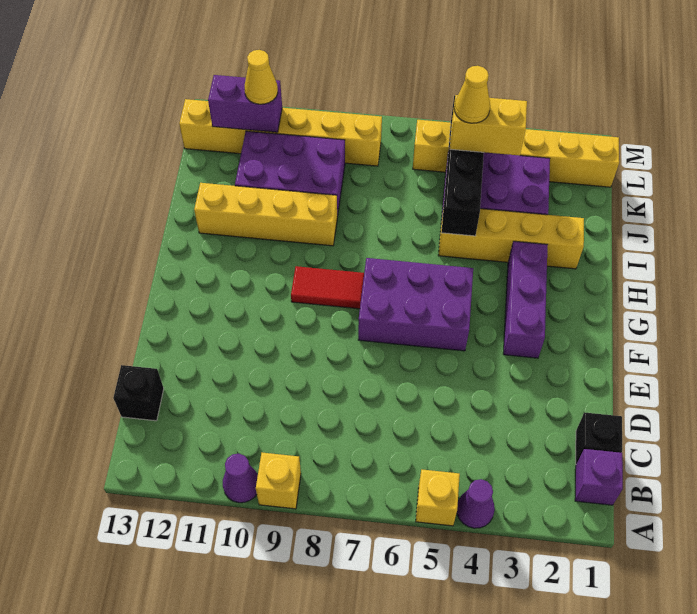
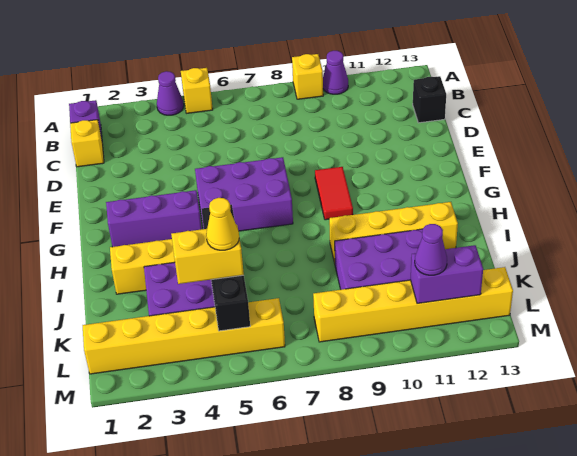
black brick C1 level 1 -> yellow brick C1 level 1
purple brick F3:H3 level 1 -> purple brick G2:G4 level 1
red tile G8:G9 level 1 -> red tile F9:G9 level 1
yellow cone L11 level 3 -> purple cone L11 level 3

